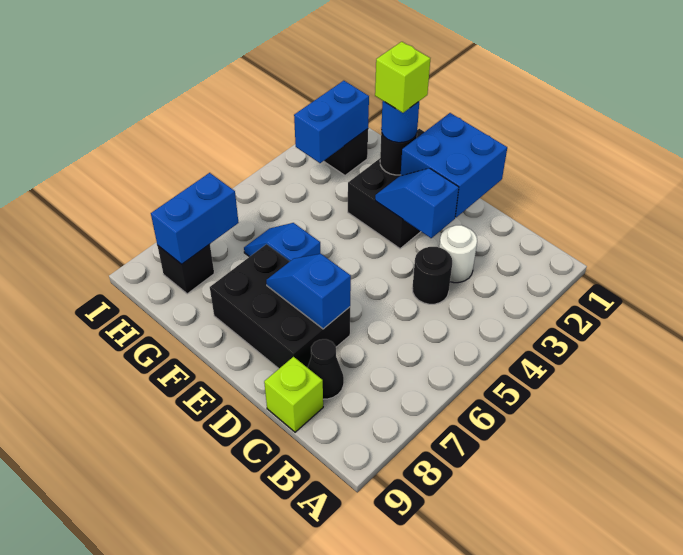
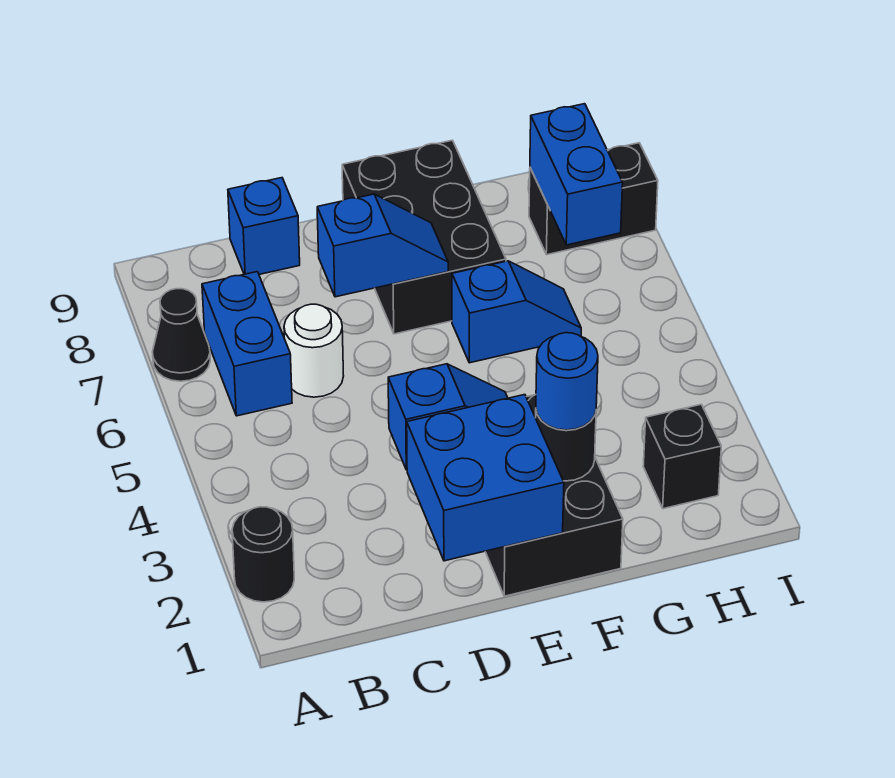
white round brick C3 level 1 -> white round brick C6 level 1
black round brick C4 level 1 -> black round brick A2 level 1
black cone C8 level 1 -> black cone A7 level 1
lime brick C9 level 1 -> blue brick C9 level 1
black brick D7:F8 level 1 -> black brick E7:F9 level 1
lime brick F2 level 4 -> none
blue brick H2:H3 level 2 -> blue brick B6:B7 level 1
black brick H8 level 1 -> black brick H8:I8 level 1

